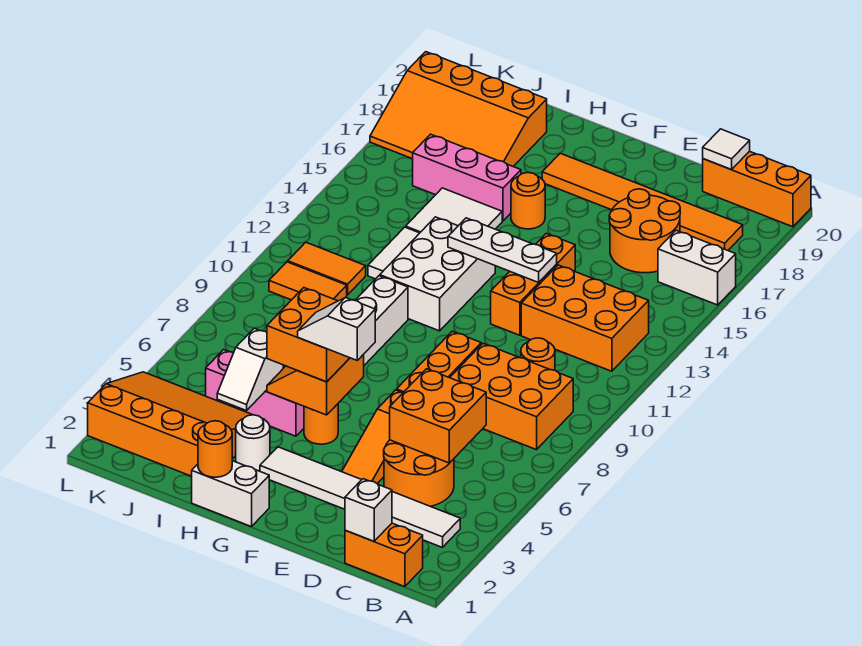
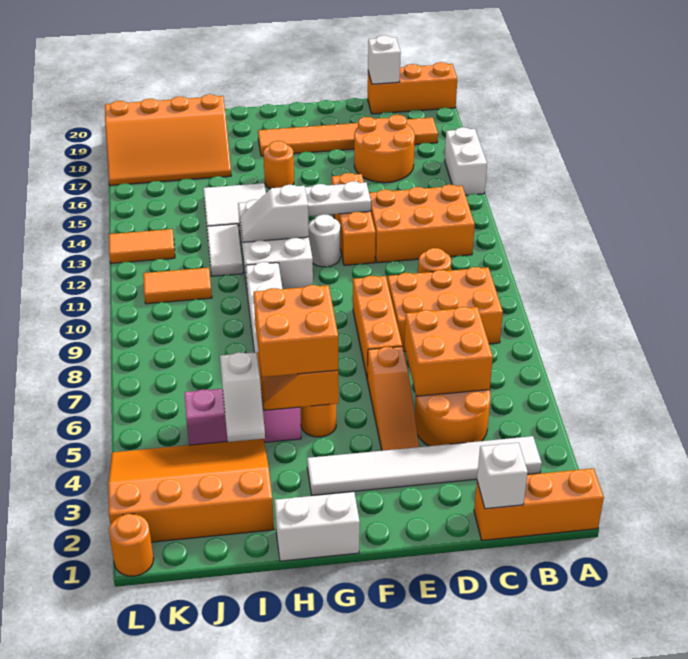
white brick A16:B16 level 1 -> white brick A15:A16 level 1
orange brick B1:C1 level 1 -> orange brick A1:C1 level 1
white tile C20 level 2 -> white brick C20 level 2
white slope F5:G5 level 4 top F -> white slope G12:H12 level 2 top G
orange round brick H1 level 2 -> orange round brick L1 level 1
white round brick H3 level 1 -> white round brick F12 level 1
pink brick H16:J16 level 1 -> none
orange tile J10:K10 level 1 -> orange tile K13:L13 level 1

